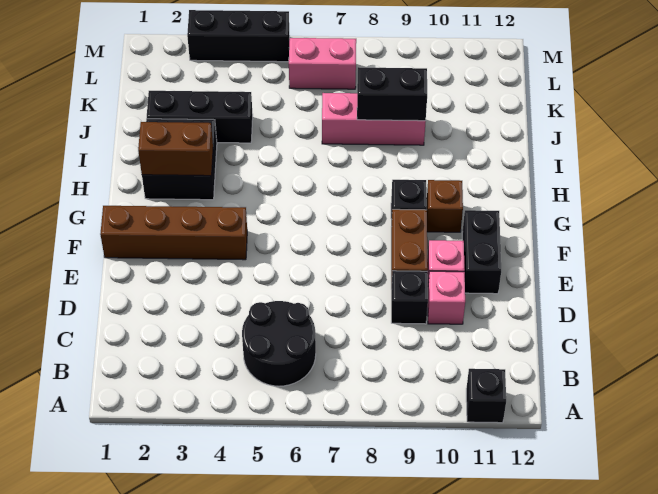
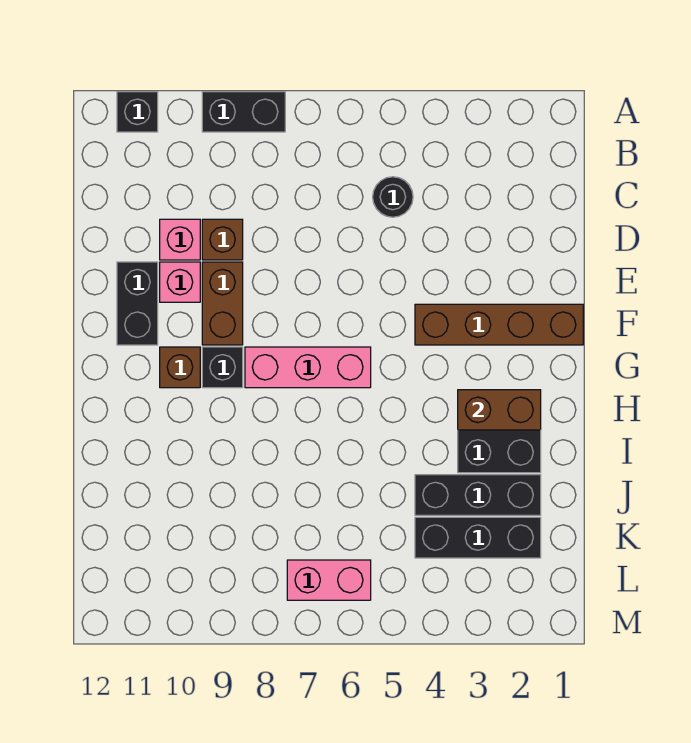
black round brick B5:C6 level 1 -> black round brick C5 level 1
black brick D9 level 1 -> brown brick D9 level 1
pink brick J7:J9 level 1 -> pink brick G6:G8 level 1
black brick J8:J9 level 2 -> black brick A8:A9 level 1
black brick M3:M5 level 1 -> black brick K2:K4 level 1

